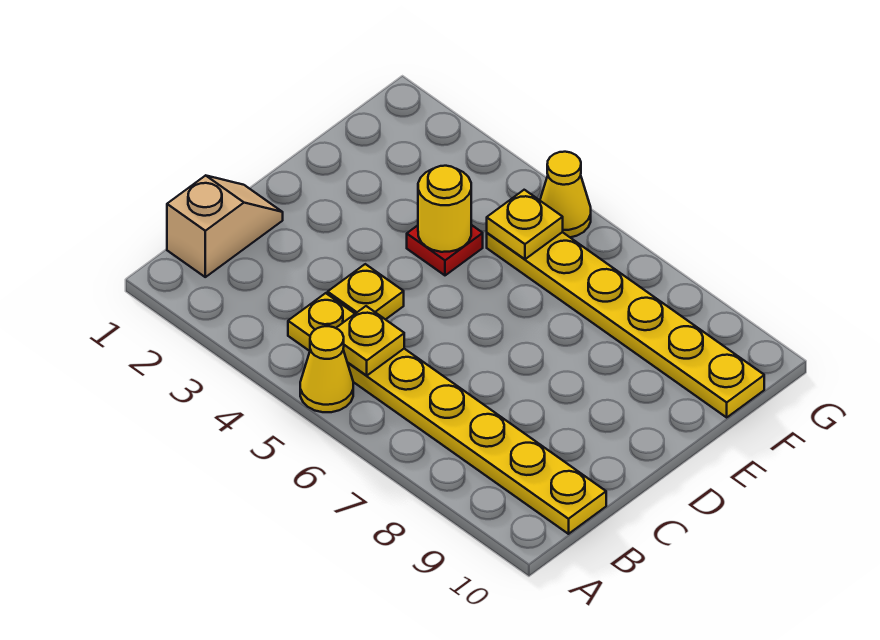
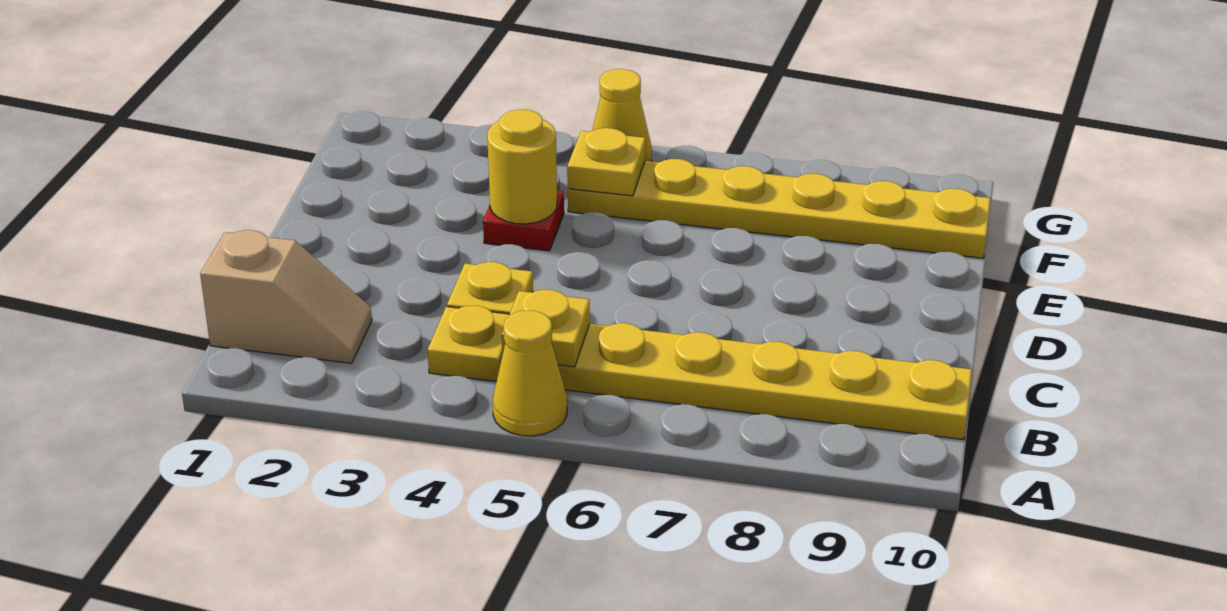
tan slope B1:C1 level 1 top B -> tan slope B1:B2 level 1 top 1

